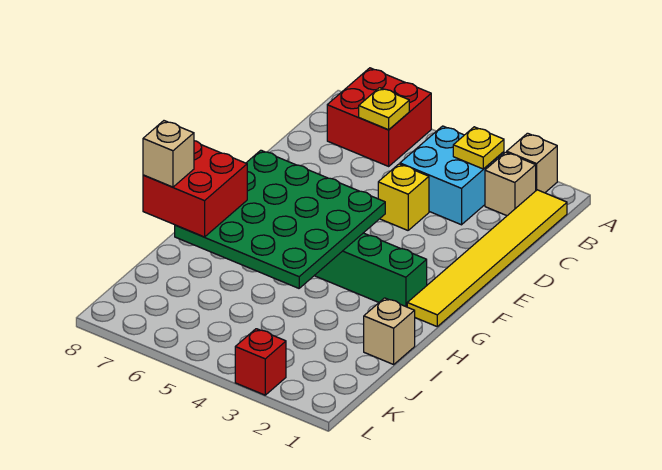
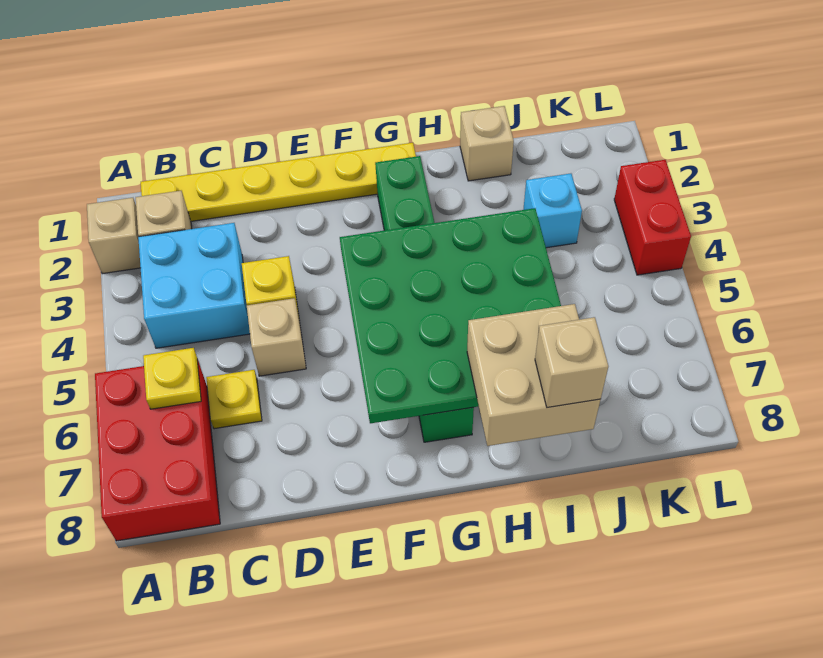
red brick A6:B7 level 1 -> red brick A6:B8 level 1
yellow tile B1:G1 level 1 -> yellow plate B1:G1 level 1
yellow plate B3 level 2 -> yellow plate C6 level 1
none -> tan brick D5 level 1
red brick H7:I8 level 3 -> tan brick H7:I8 level 3
none -> cyan brick J3 level 1
red brick L3 level 1 -> red brick L3:L4 level 1

